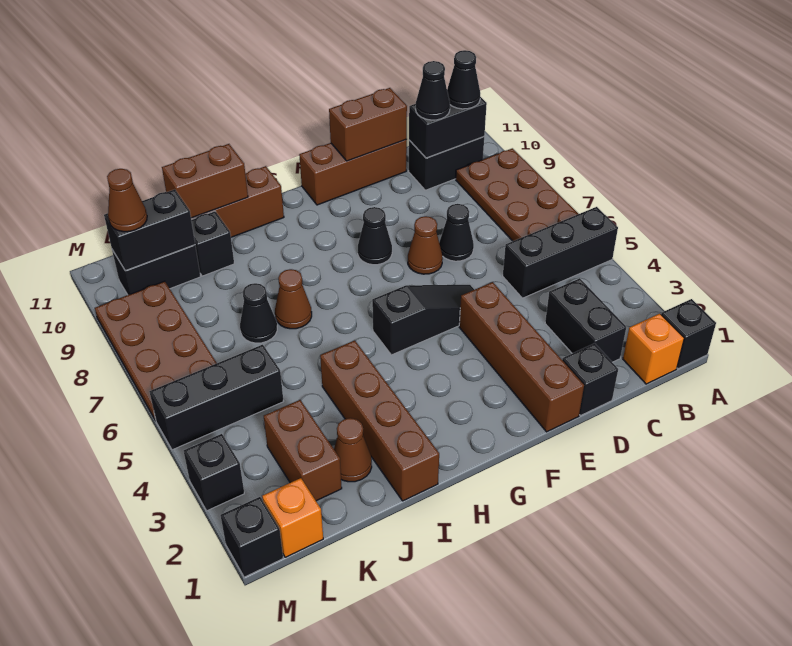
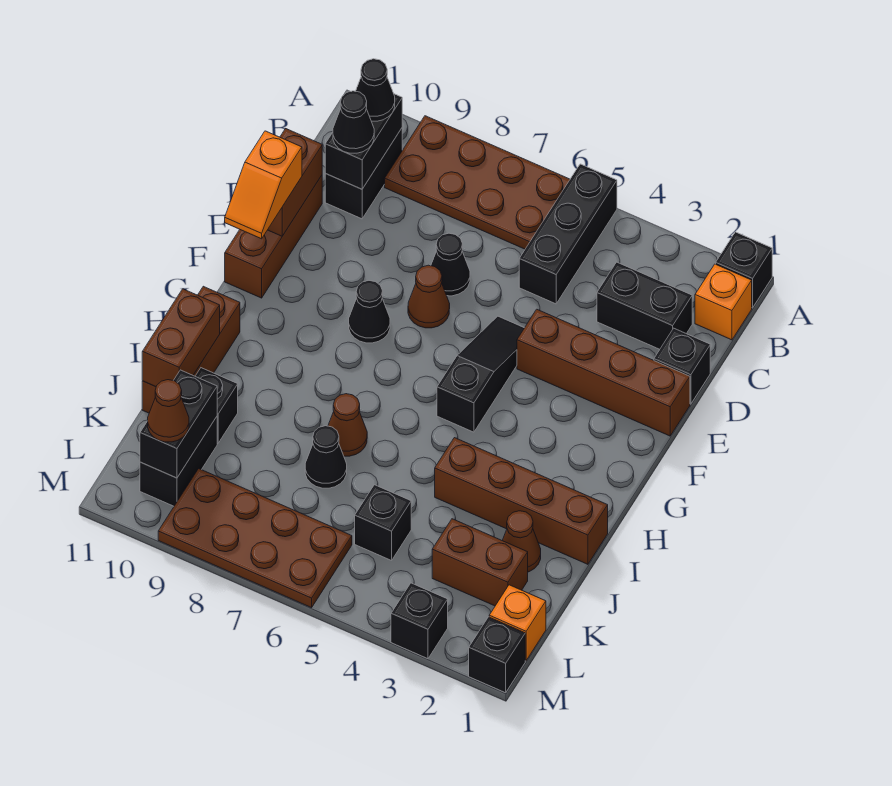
none -> orange slope E11:F11 level 3 top E
black brick K5:M5 level 1 -> black brick K5 level 1

